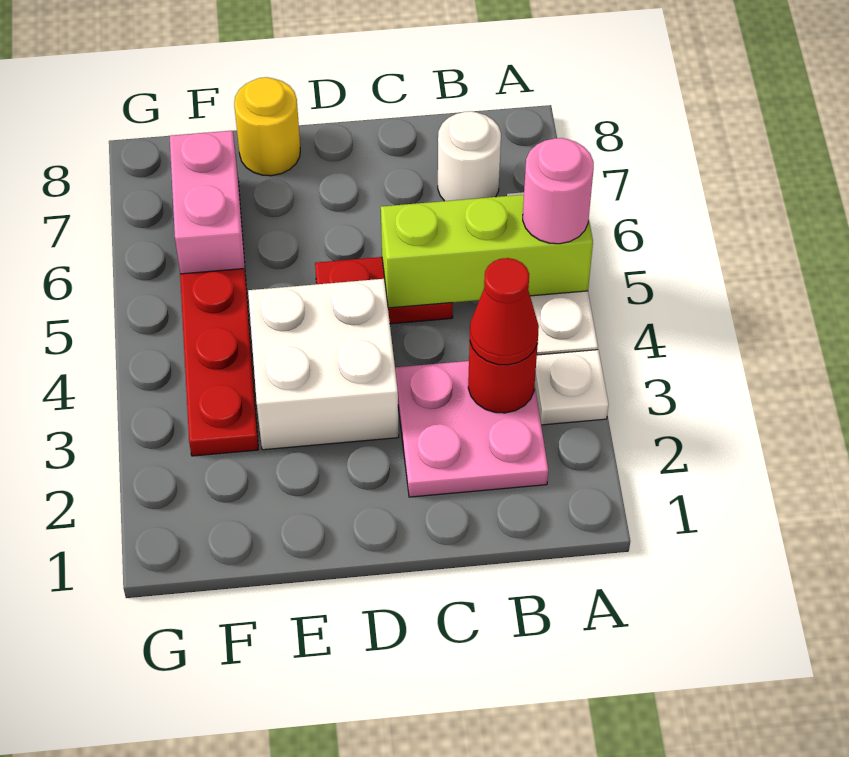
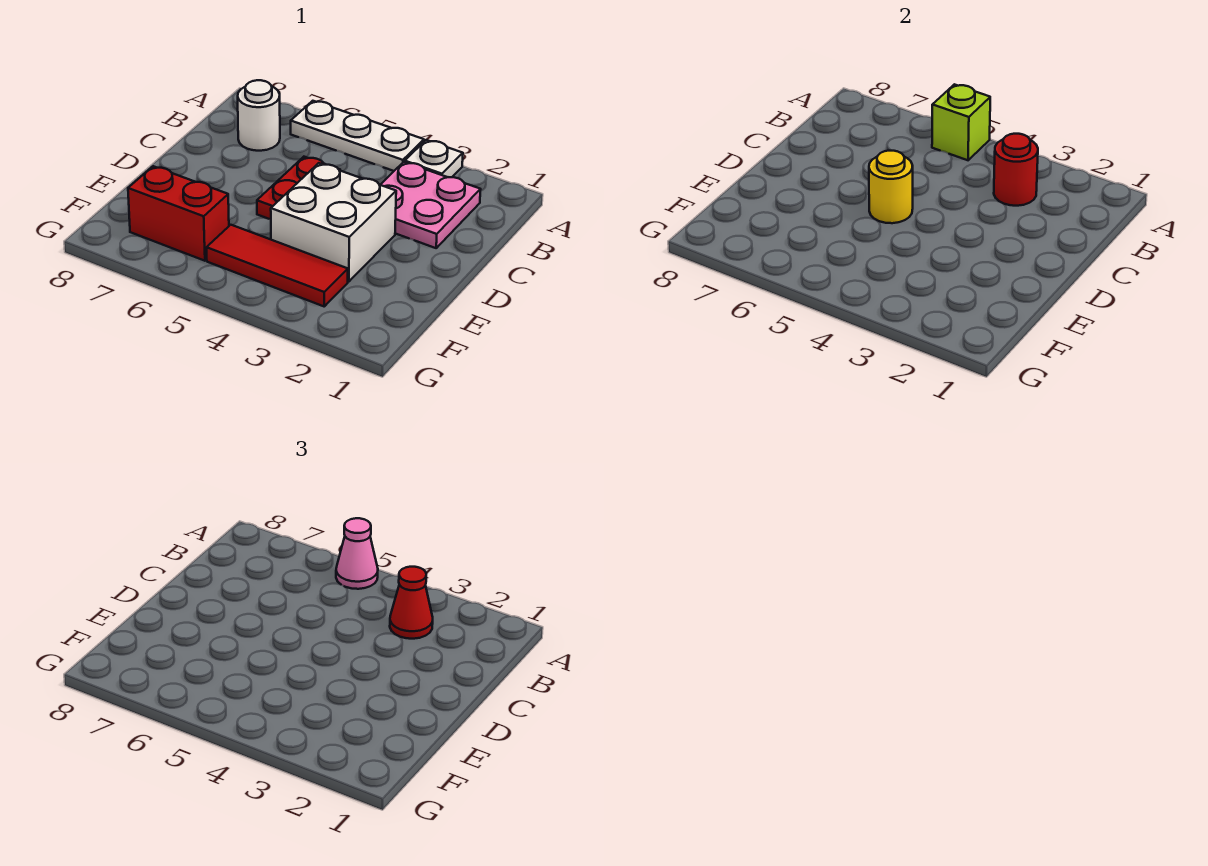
lime brick A5:C5 level 2 -> lime brick A5 level 2
pink round brick A5 level 3 -> pink cone A5 level 3
yellow round brick E8 level 1 -> yellow round brick D5 level 2
red plate F3:F5 level 1 -> red tile F3:F5 level 1
pink brick F6:F7 level 1 -> red brick F6:F7 level 1

